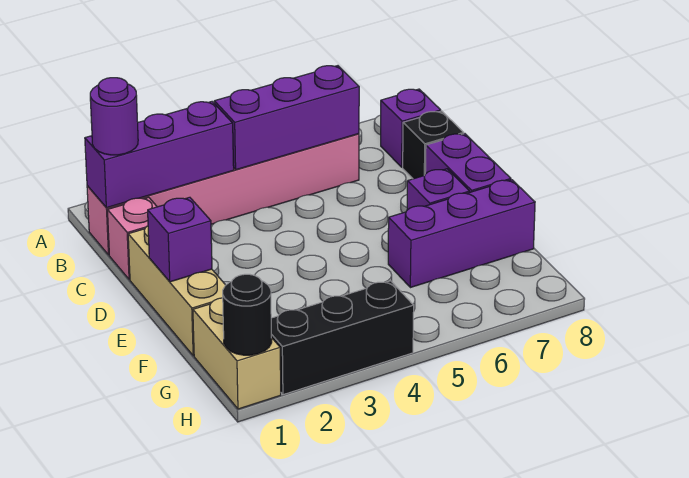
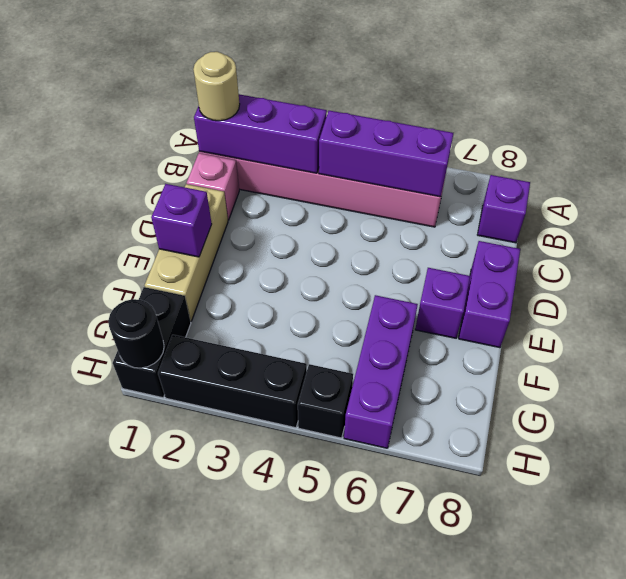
purple round brick B1 level 3 -> tan round brick B1 level 3
black brick C8 level 1 -> black brick H5 level 1
purple brick F6:F8 level 1 -> purple brick F6:H6 level 1
tan brick G1:H1 level 1 -> black brick G1:H1 level 1

